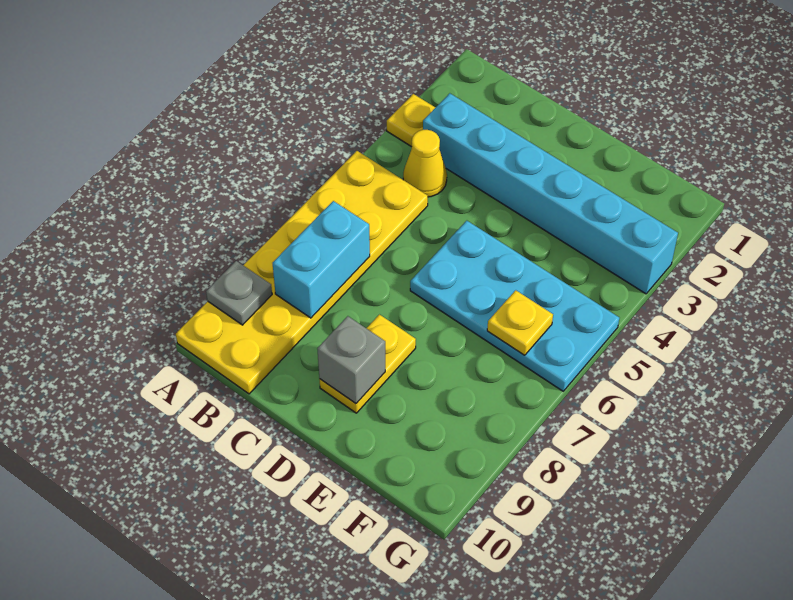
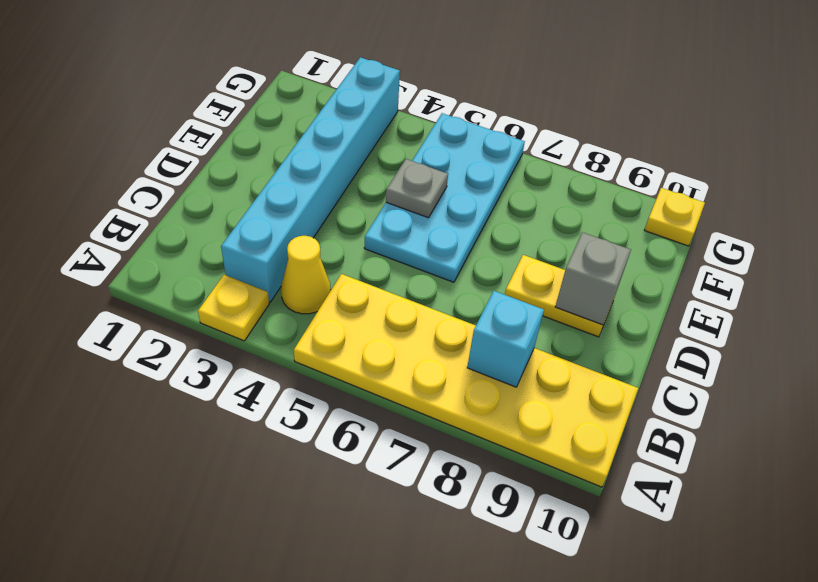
grey plate A9 level 2 -> grey plate E5 level 2
cyan brick B7:B8 level 2 -> cyan brick B8 level 2
yellow plate F6 level 2 -> yellow plate G10 level 1

